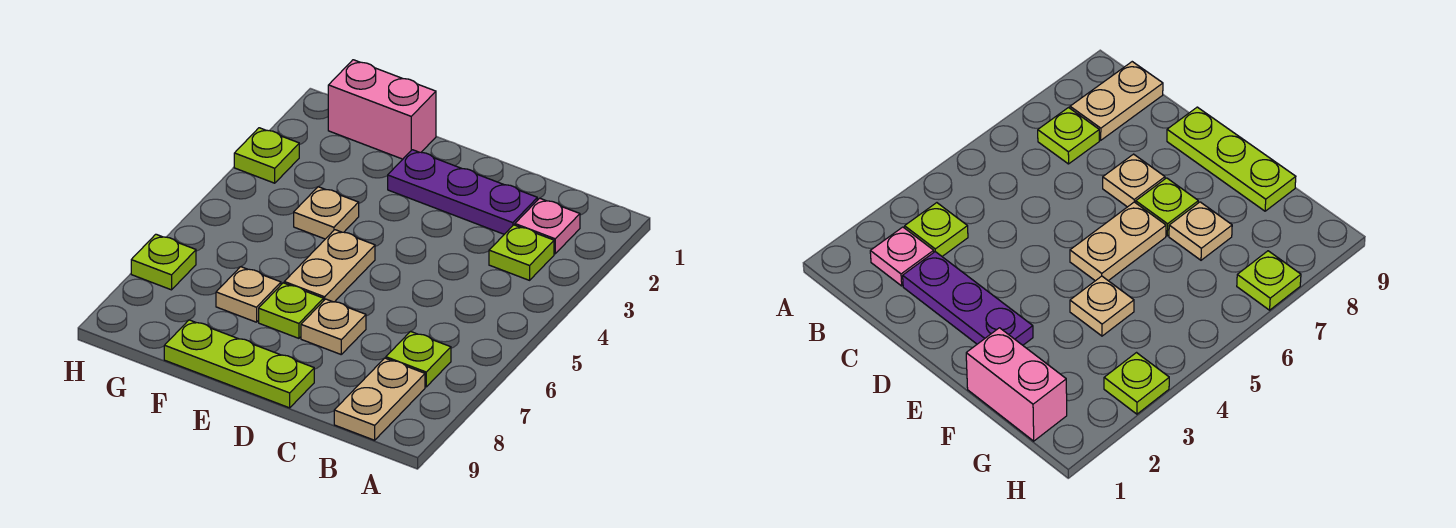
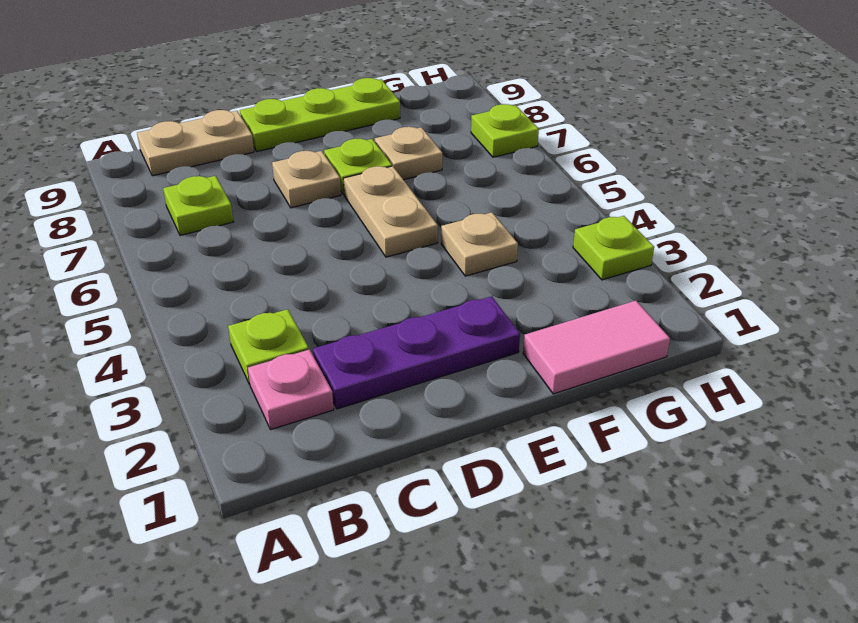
tan plate B8:B9 level 1 -> tan plate B9:C9 level 1
pink brick F1:G1 level 1 -> pink tile F1:G1 level 1

